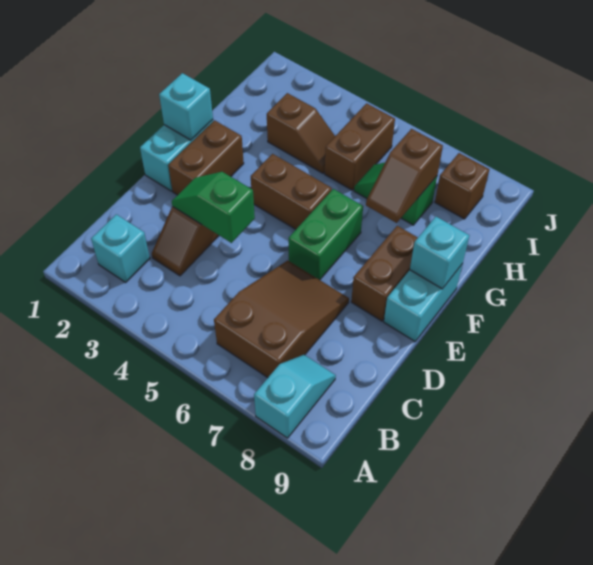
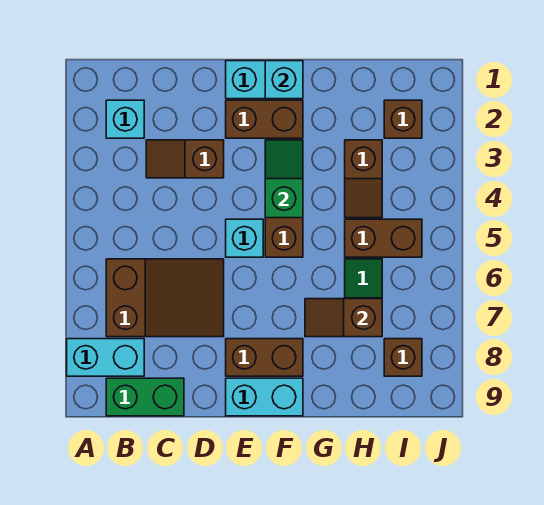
cyan slope A8:B8 level 1 top A -> cyan brick A8:B8 level 1
green slope D3:D4 level 2 top 4 -> green slope F3:F4 level 2 top 4
green brick E6:F6 level 1 -> green brick B9:C9 level 1
cyan brick F9 level 2 -> cyan brick E5 level 1
none -> brown brick I2 level 1

